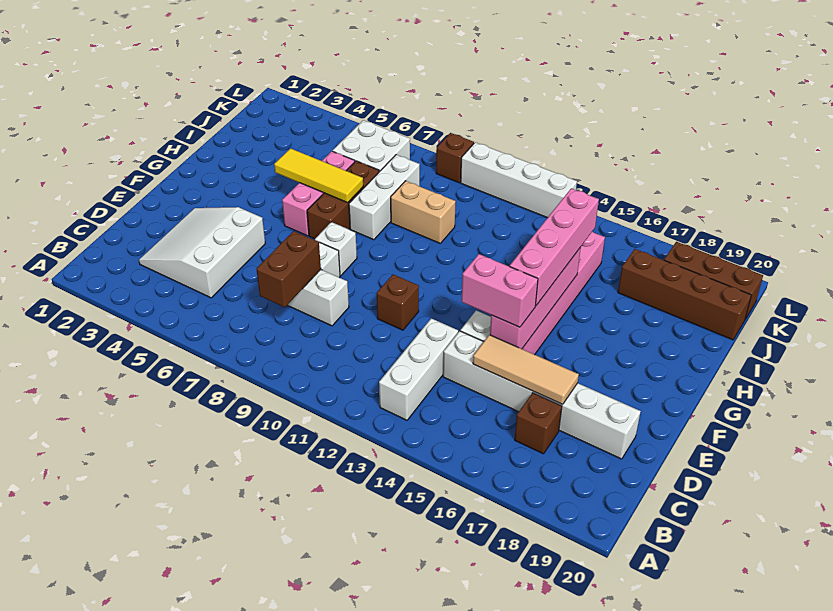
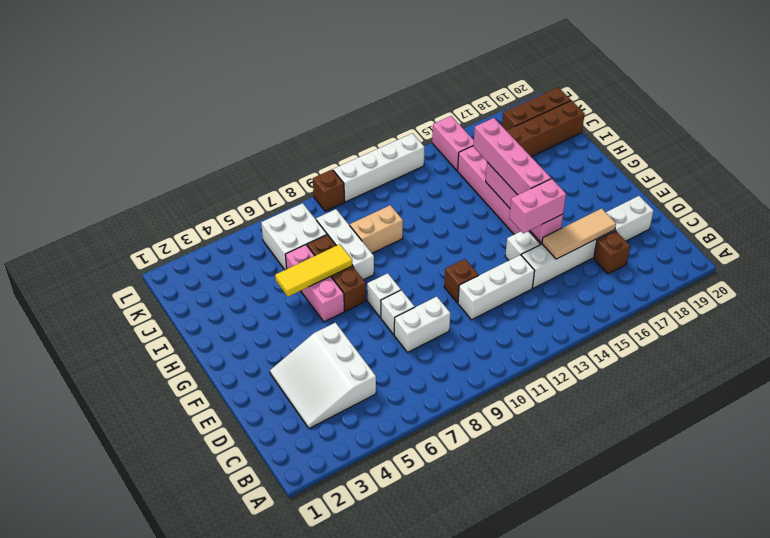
white brick B13:D13 level 1 -> white brick D11:D13 level 1
brown brick C8:D8 level 2 -> none
none -> pink brick K15:L15 level 1

